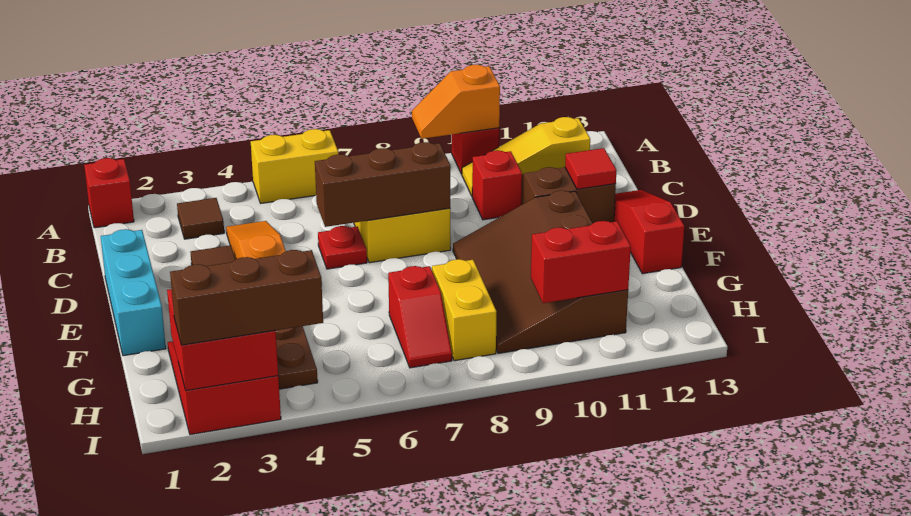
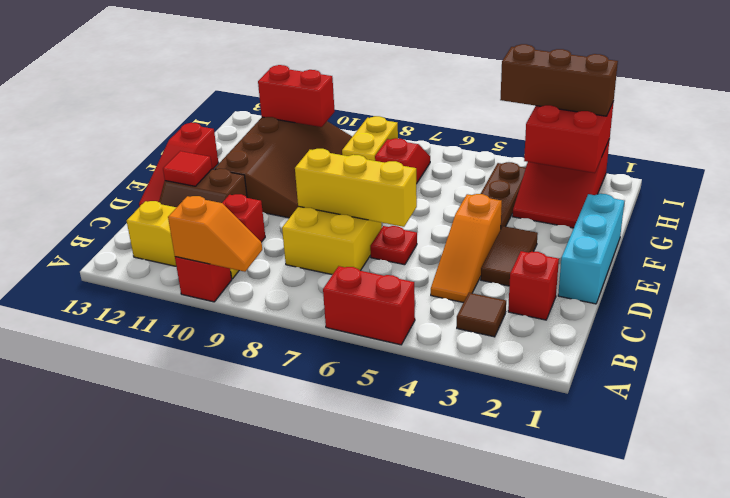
red brick A1 level 1 -> red brick C2 level 1
yellow brick A5:A6 level 1 -> red brick A5:A6 level 1
brown brick D6:D8 level 2 -> yellow brick D6:D8 level 2

